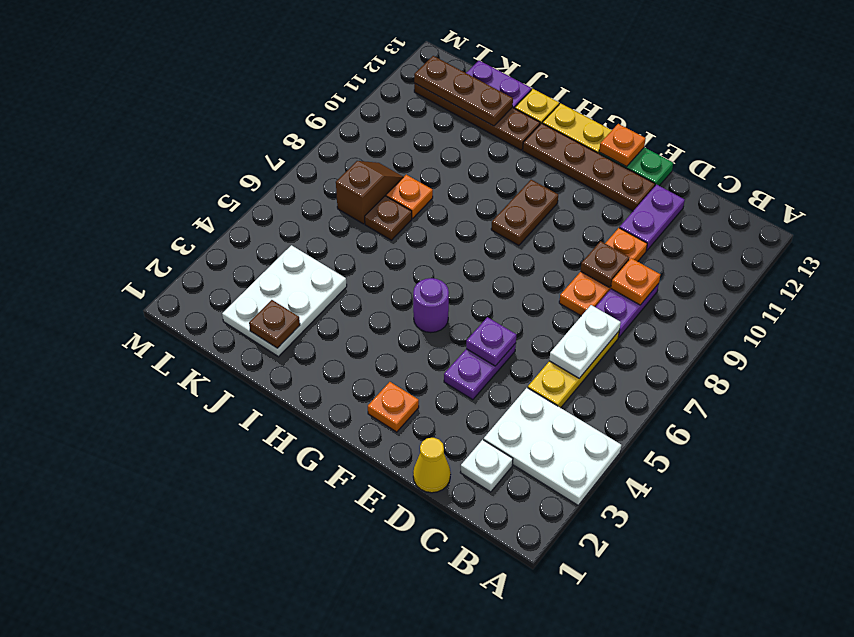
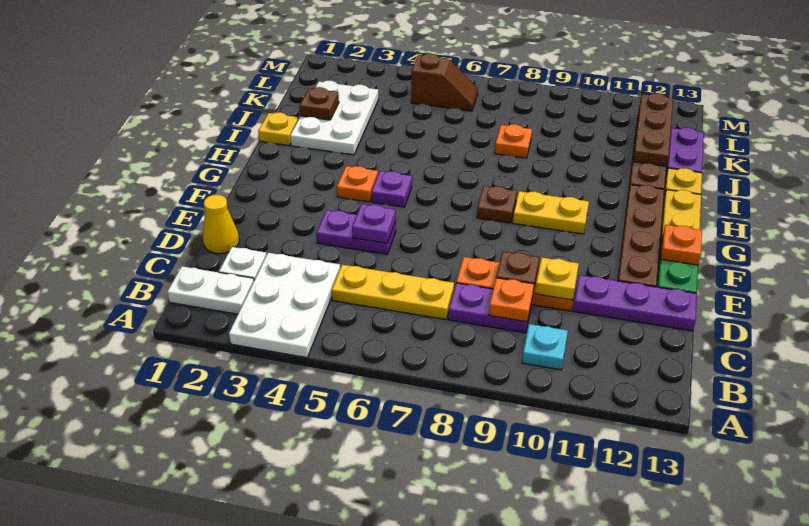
none -> cyan plate B10 level 1
white plate C6:C7 level 2 -> white plate B1:B2 level 1
none -> yellow plate D10 level 2
purple plate D11:D12 level 1 -> purple plate D11:D13 level 1
orange plate F2 level 1 -> orange plate G4 level 1
purple round brick G5 level 1 -> purple plate G5 level 1
brown plate G9:G10 level 1 -> yellow plate G9:G10 level 1
none -> yellow plate I1 level 1
white plate J2:K4 level 1 -> white plate I2:K3 level 1
brown plate J7 level 1 -> brown plate G8 level 1
brown slope K7:K8 level 1 top 7 -> brown slope L5:L6 level 1 top 5

